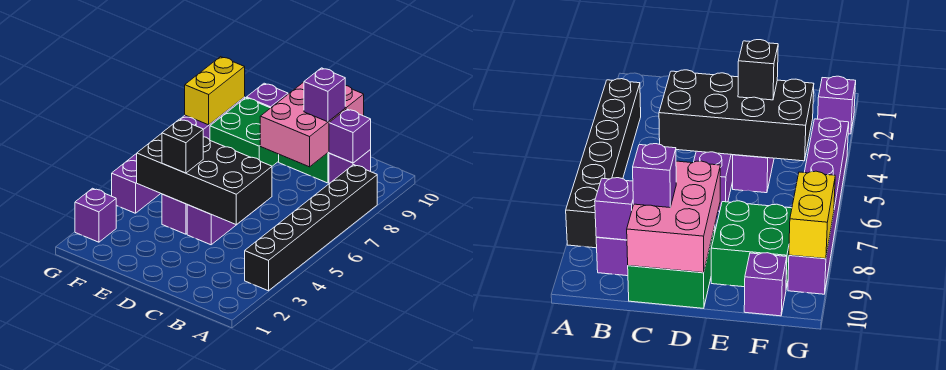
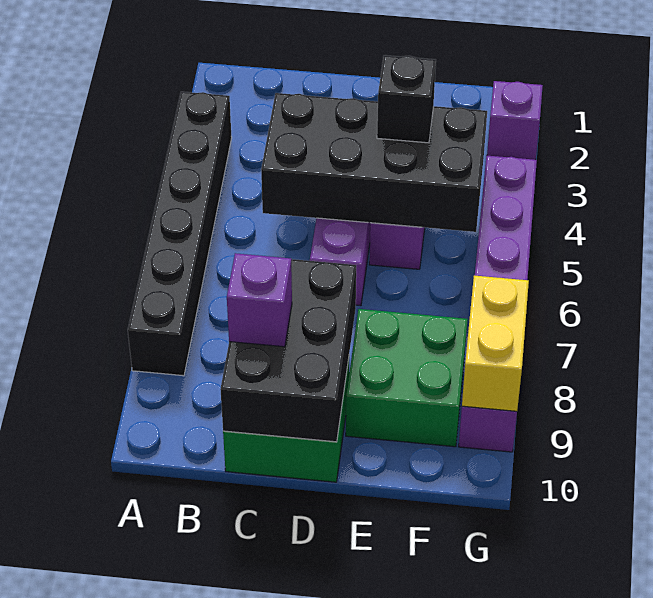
purple brick B9 level 1 -> none
purple brick B9 level 2 -> none
pink brick C8:D10 level 2 -> black brick C8:D10 level 2
purple brick F10 level 1 -> none

